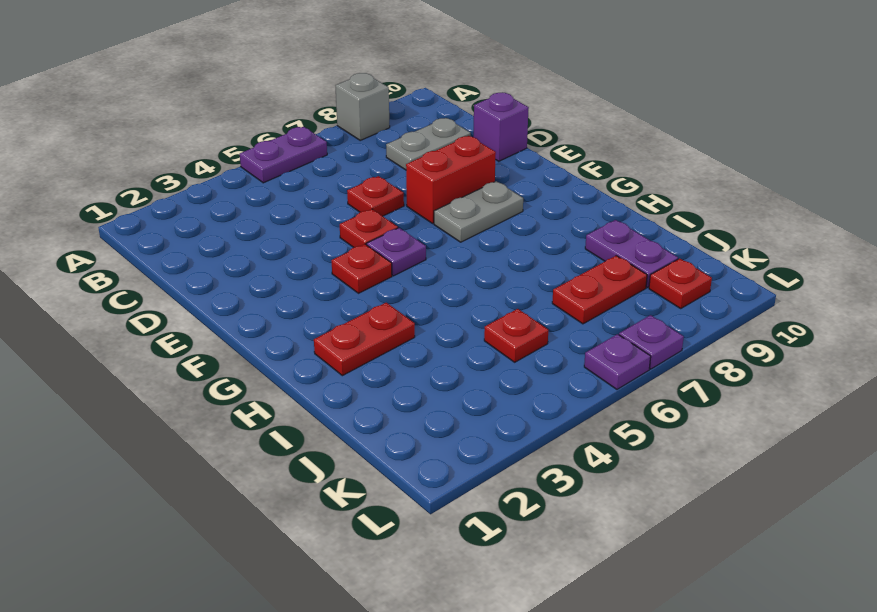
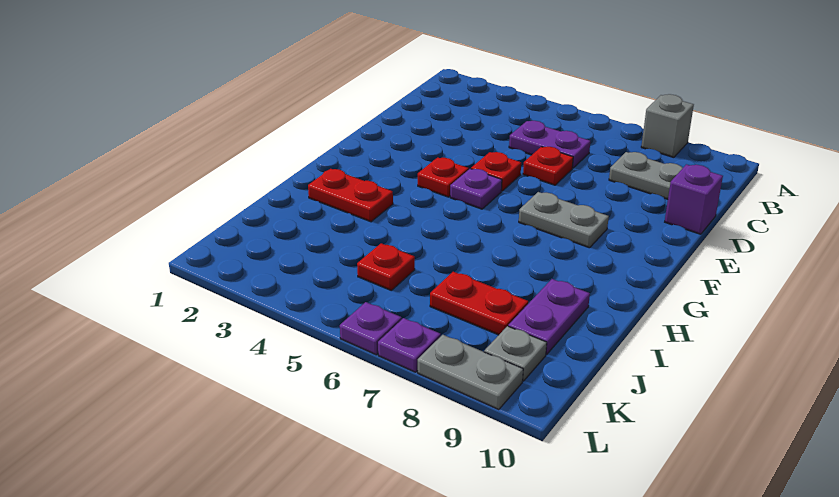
purple plate A5:A6 level 1 -> purple plate C5:C6 level 1
red brick E7:E8 level 1 -> none
red plate K9 level 1 -> grey plate K9 level 1
none -> grey plate L8:L9 level 1

